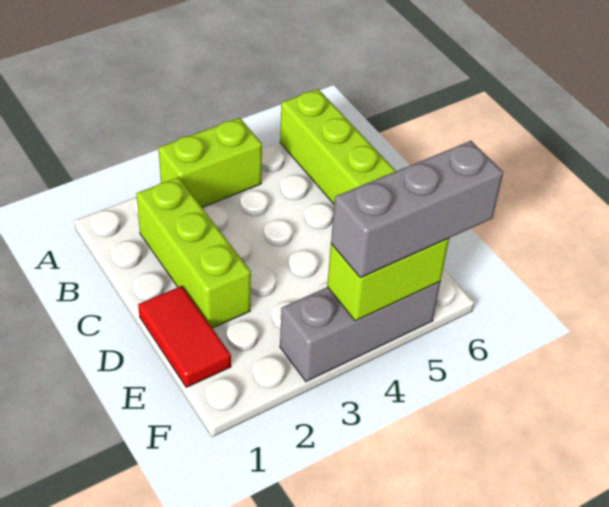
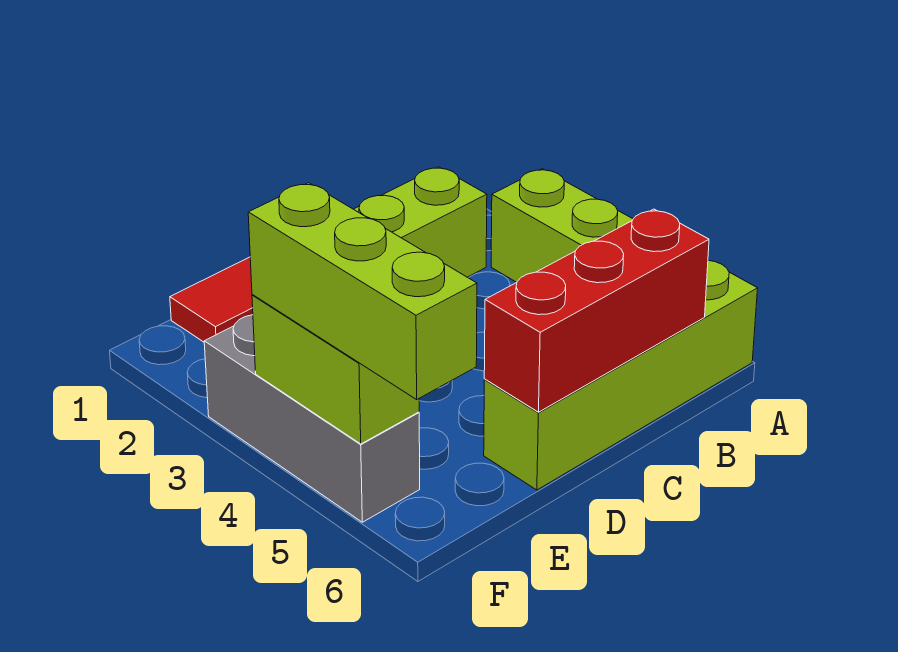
none -> red brick B6:D6 level 2
grey brick F4:F6 level 3 -> lime brick F4:F6 level 3

